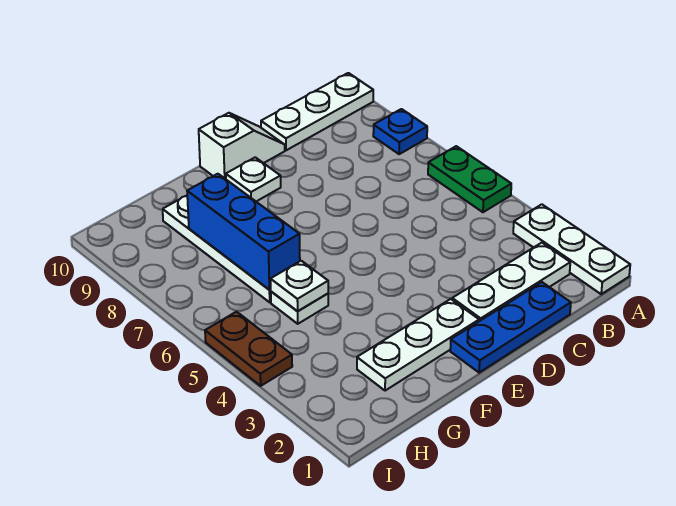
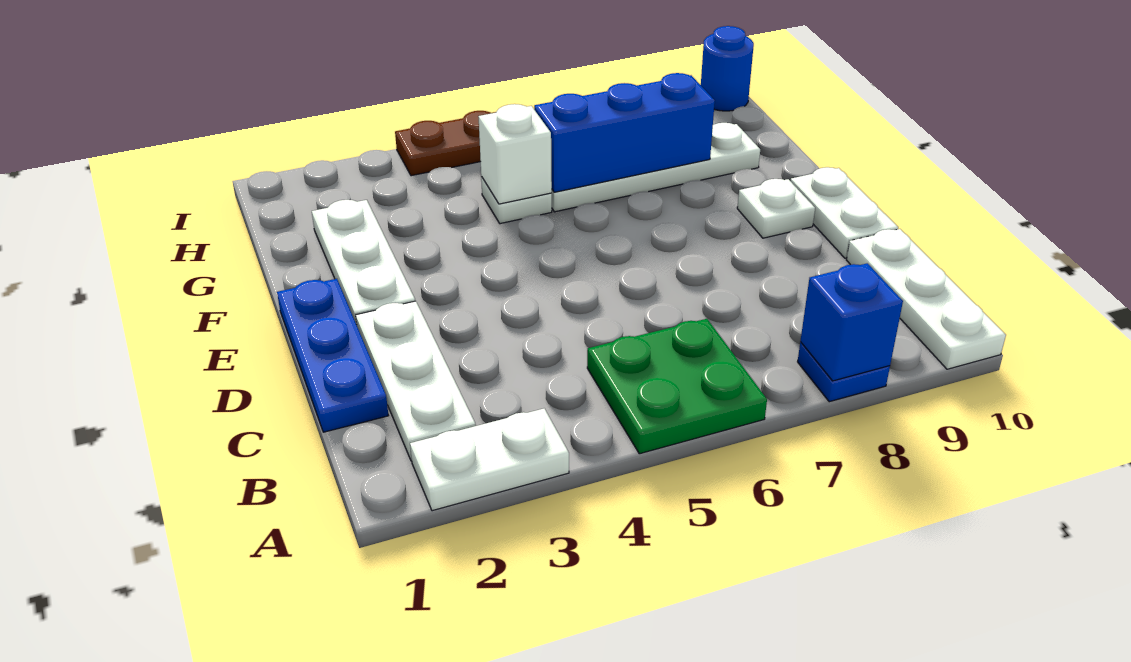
white plate A1:A3 level 1 -> white plate A2:A3 level 1
green plate A5:A6 level 1 -> green plate A5:B6 level 1
none -> blue brick A8 level 2
white slope D10:E10 level 1 top E -> white plate D10:E10 level 1
white plate G5 level 2 -> white brick G5 level 2
none -> blue round brick I10 level 1

